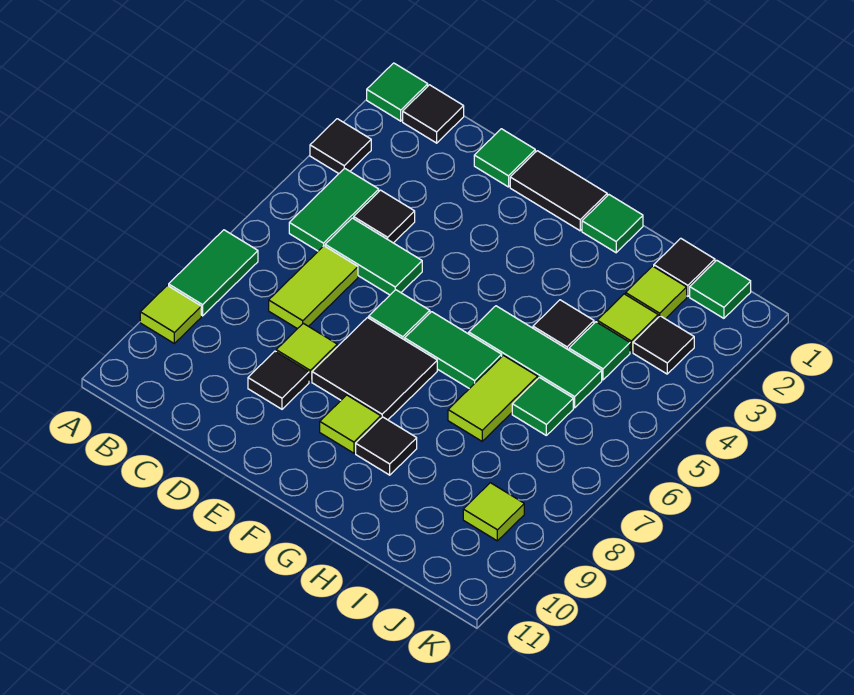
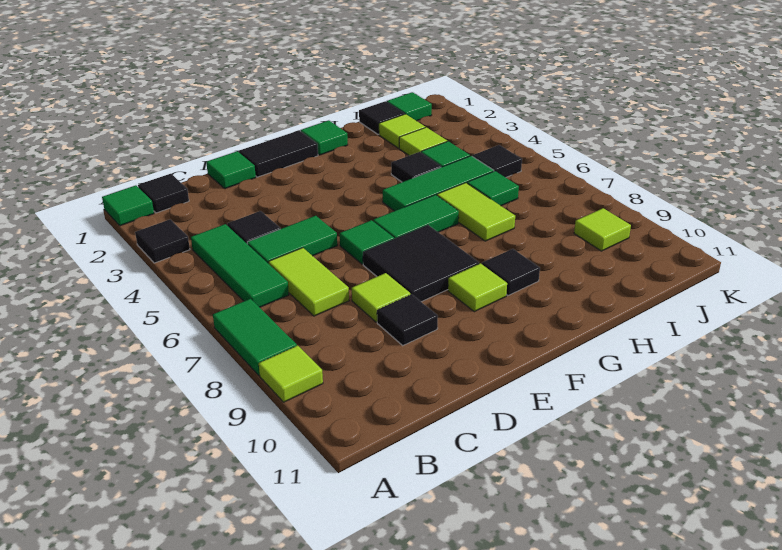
green tile B4:B5 level 1 -> green tile B4:B6 level 1
black tile J3 level 1 -> black tile J5 level 1

